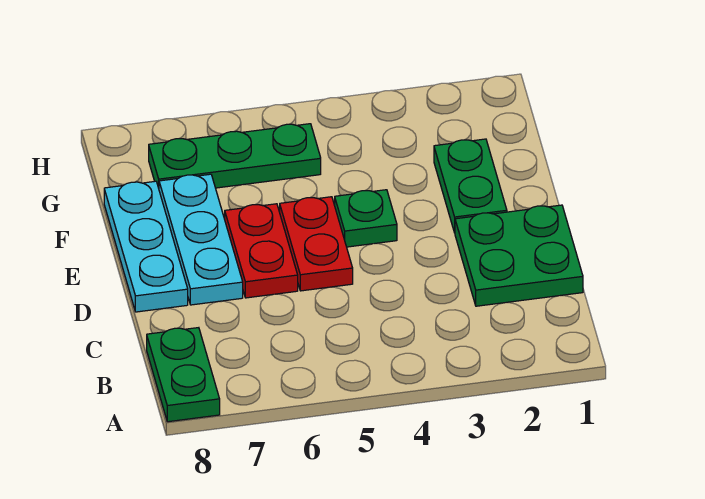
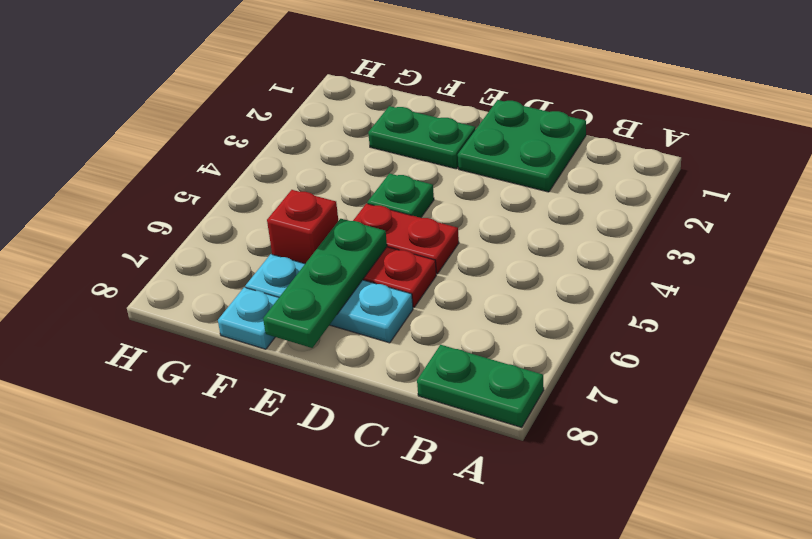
cyan plate D8:F8 level 1 -> cyan plate F8 level 1
none -> red brick F6 level 1
green plate G5:G7 level 1 -> green plate E6:E8 level 2

